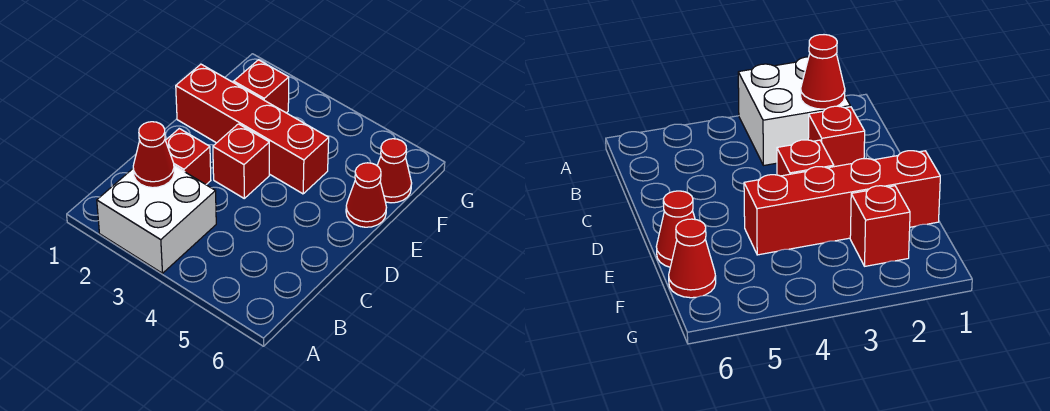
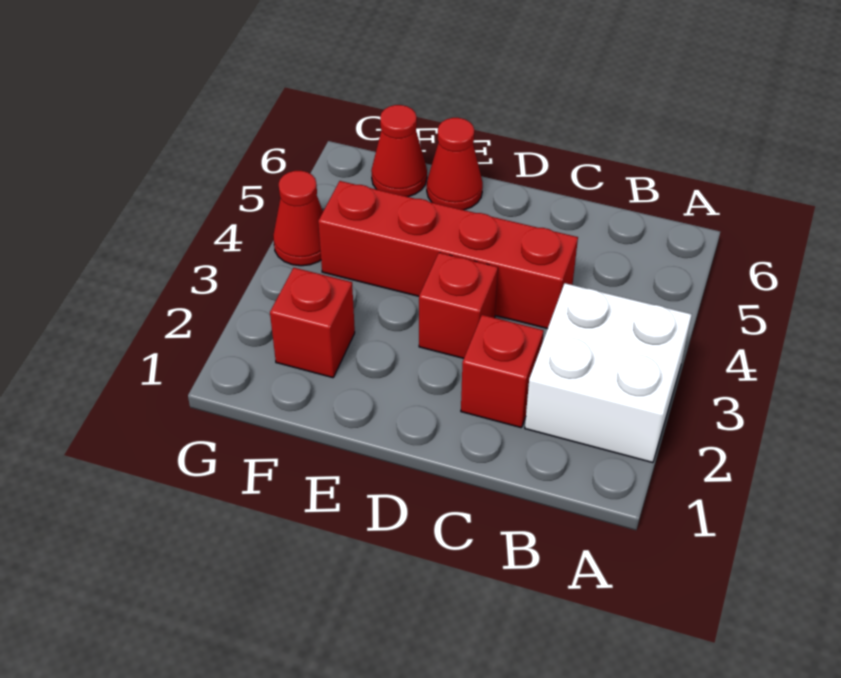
red cone B2 level 2 -> red cone G4 level 1
red brick E1:E4 level 1 -> red brick C4:F4 level 1

